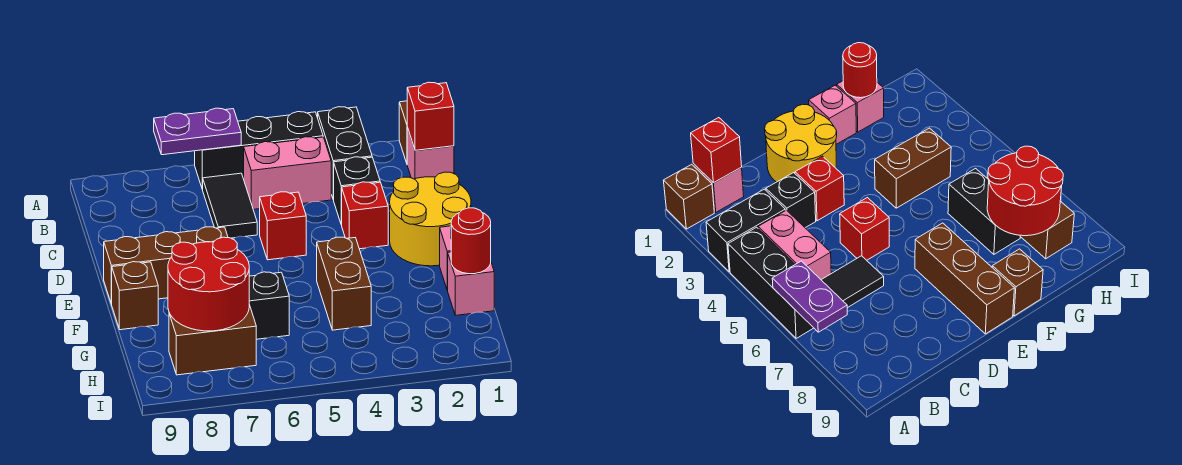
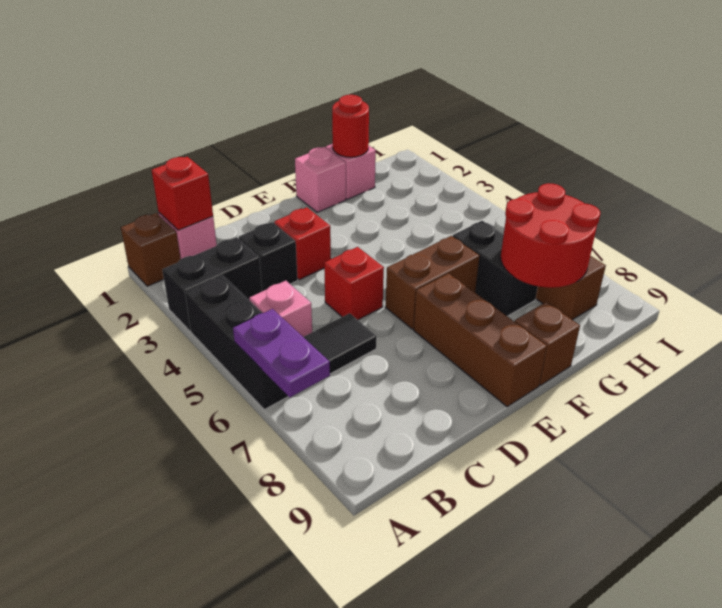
pink brick B4:B5 level 1 -> pink brick B5 level 1
yellow round brick D1:E2 level 1 -> none
brown brick F4:G4 level 1 -> brown brick E6:F6 level 1

